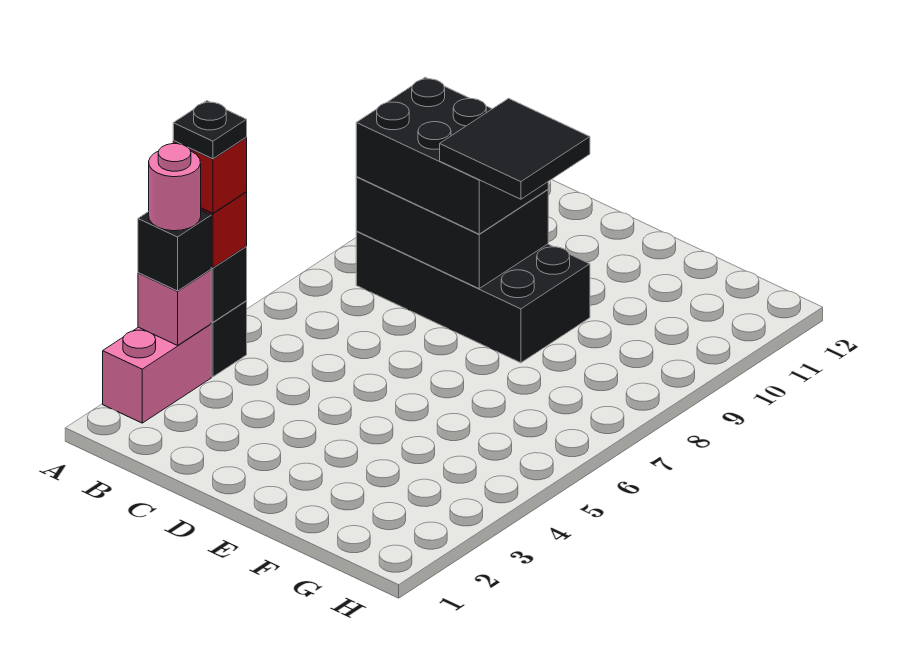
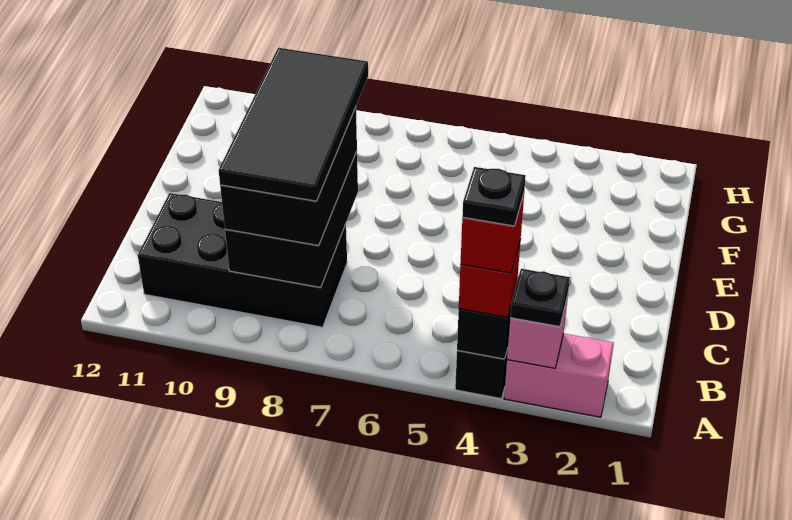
black brick A3 level 3 -> black plate A3 level 3
pink round brick A3 level 4 -> none
black brick B8:E9 level 1 -> black brick B8:C11 level 1
black tile D8:E9 level 4 -> black tile B8:E9 level 4

